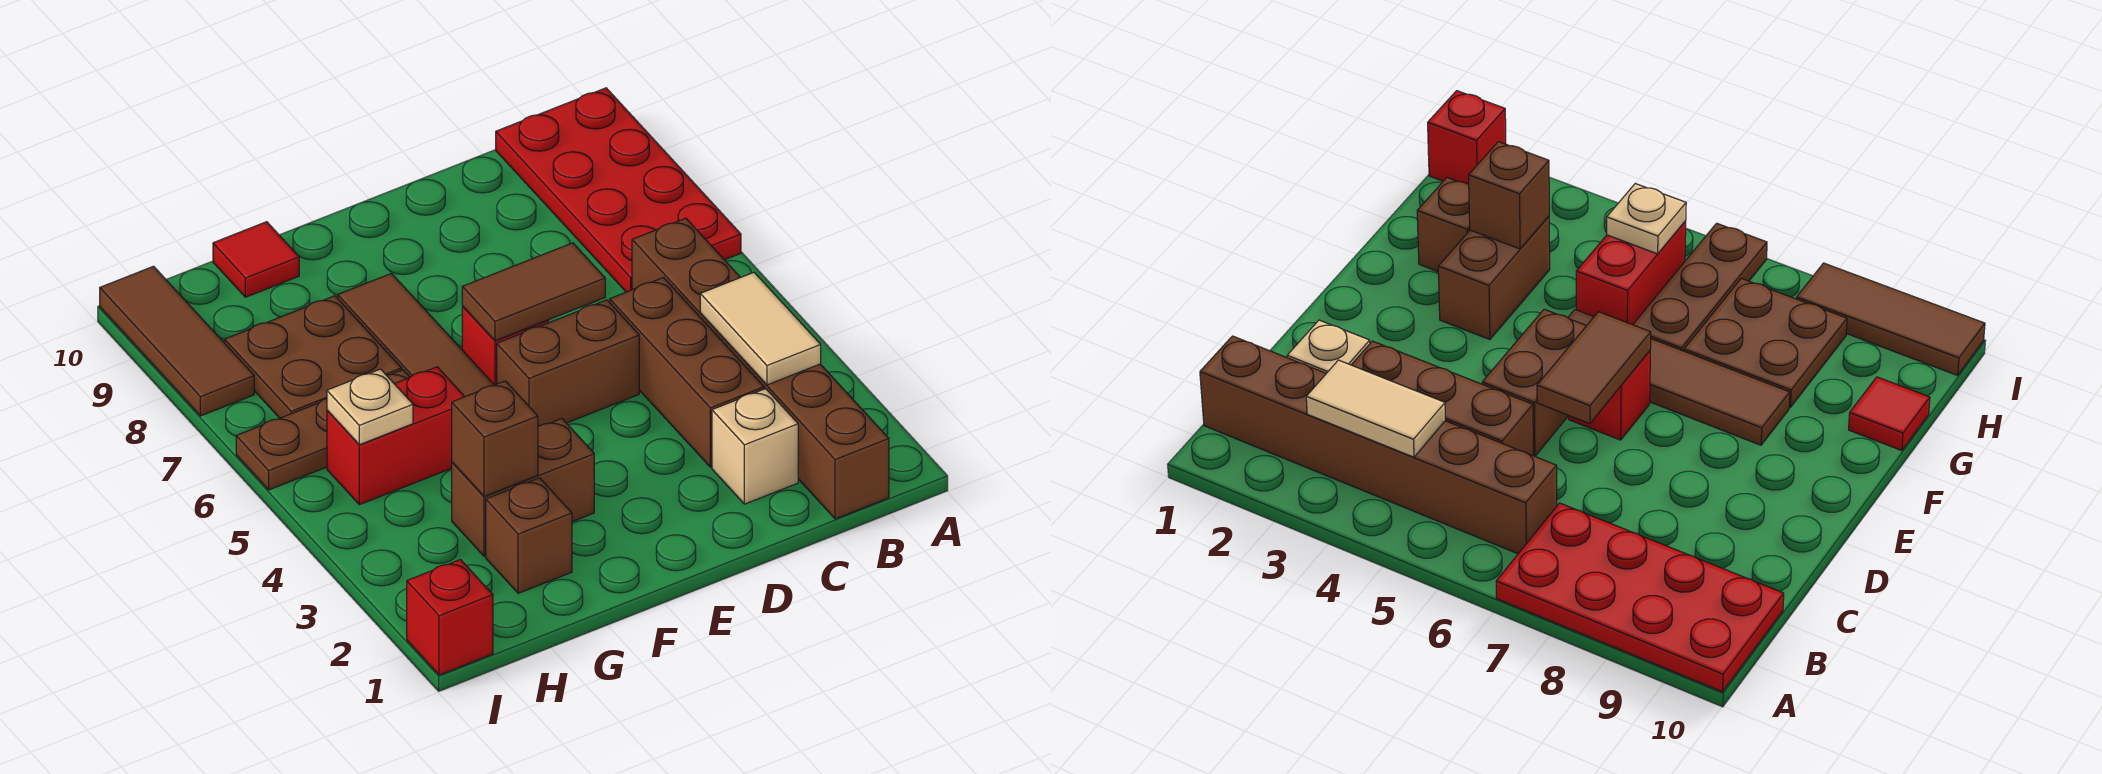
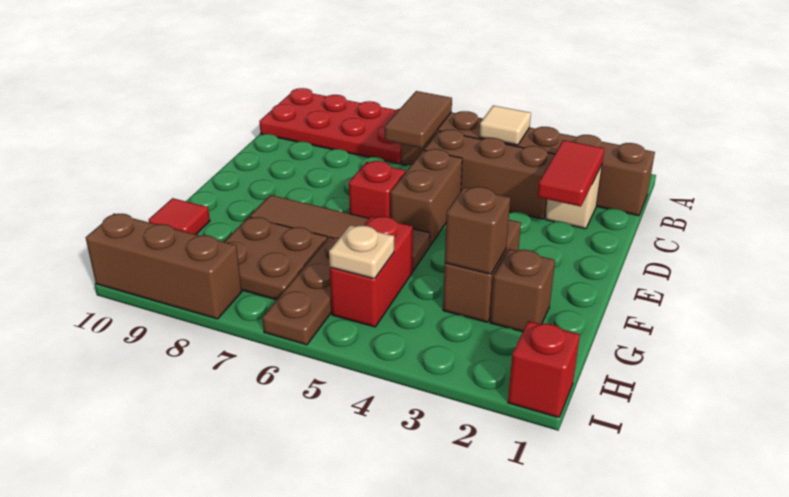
tan tile B3:B4 level 2 -> tan tile B4 level 2
none -> red tile C2:D2 level 2
brown tile D6:E6 level 2 -> brown tile B6:C6 level 2
brown tile I8:I10 level 1 -> brown brick I8:I10 level 1

